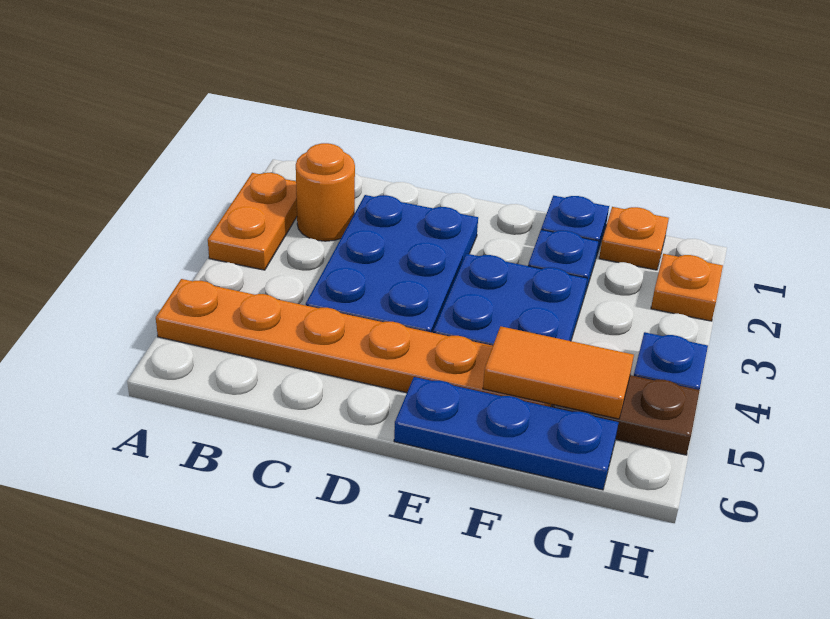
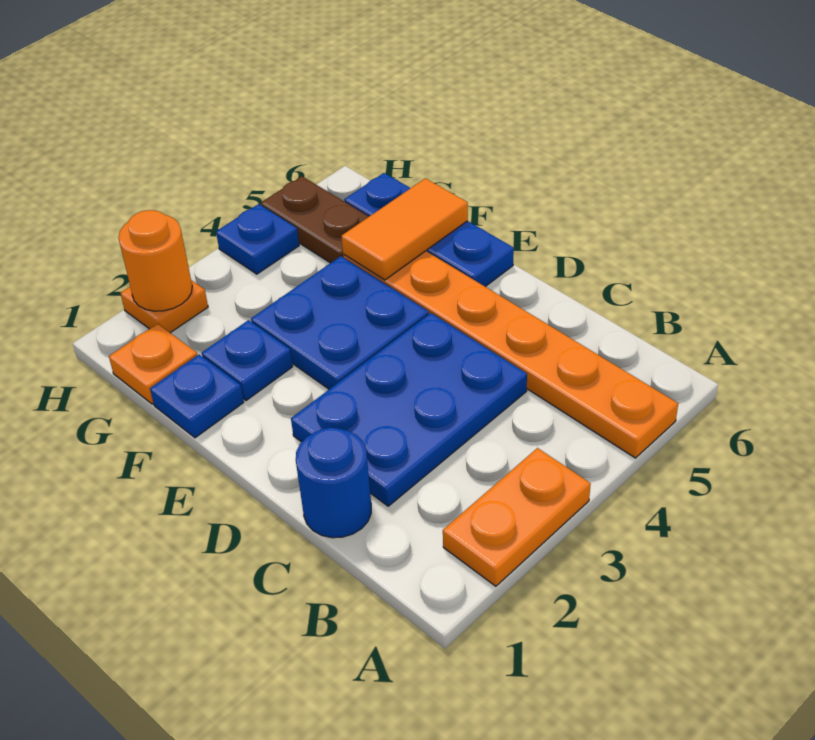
orange round brick B2 level 1 -> orange round brick H2 level 2
none -> blue round brick C1 level 1
orange tile F5:G5 level 2 -> orange tile F5:F6 level 2

